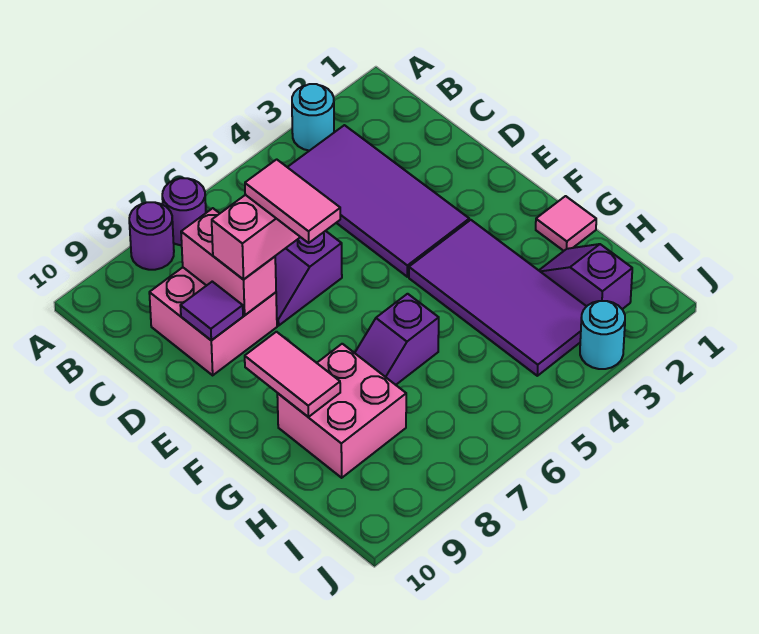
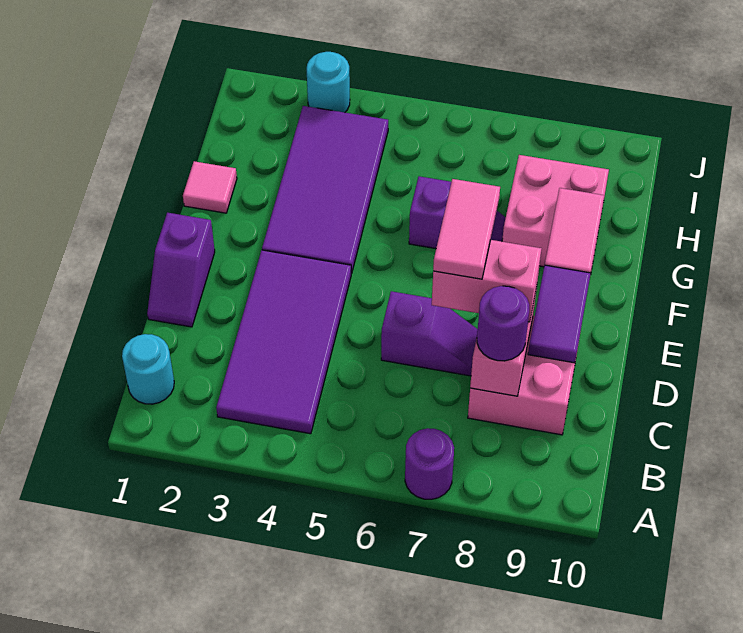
cyan round brick A3 level 1 -> cyan round brick B1 level 1
purple round brick A8 level 1 -> purple round brick C8 level 3
purple tile D9 level 2 -> purple tile D9:E9 level 2
purple slope H2:I2 level 1 top I -> purple slope D1:E1 level 1 top E

